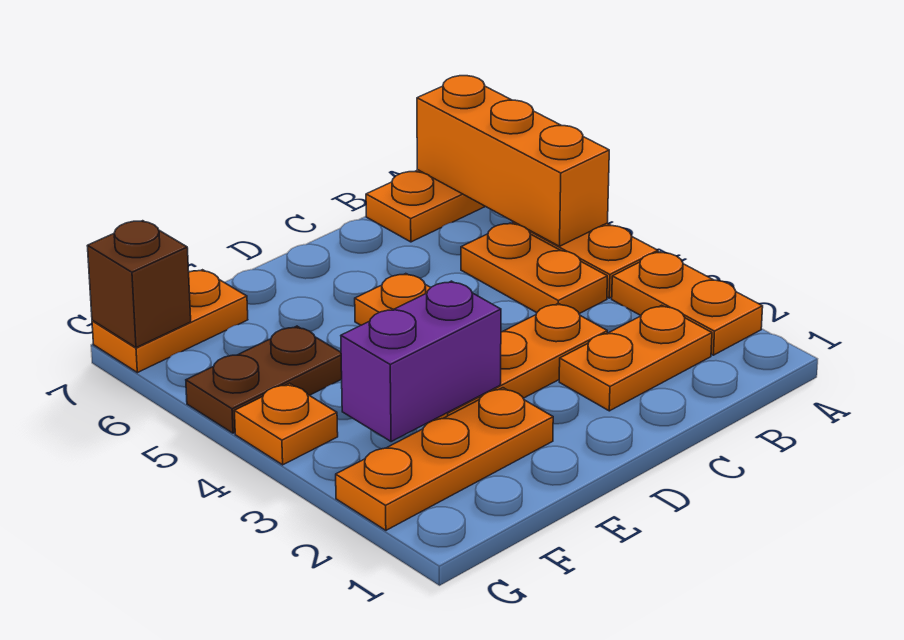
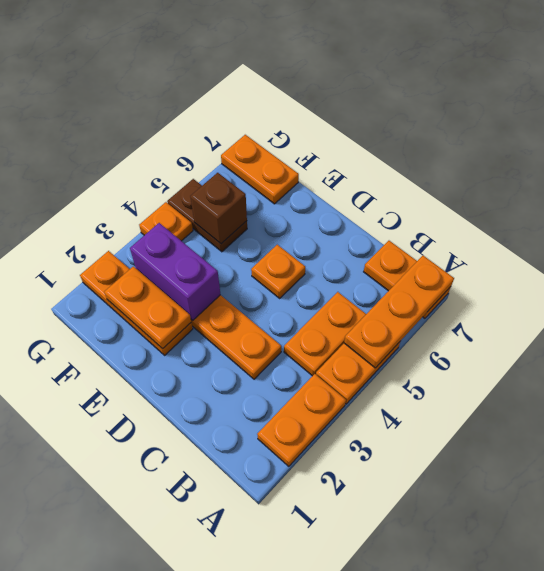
orange brick A5:A7 level 2 -> orange plate A5:A7 level 2
orange plate B2:C2 level 1 -> orange plate E2:F2 level 2
brown brick G7 level 2 -> brown brick F5 level 2

